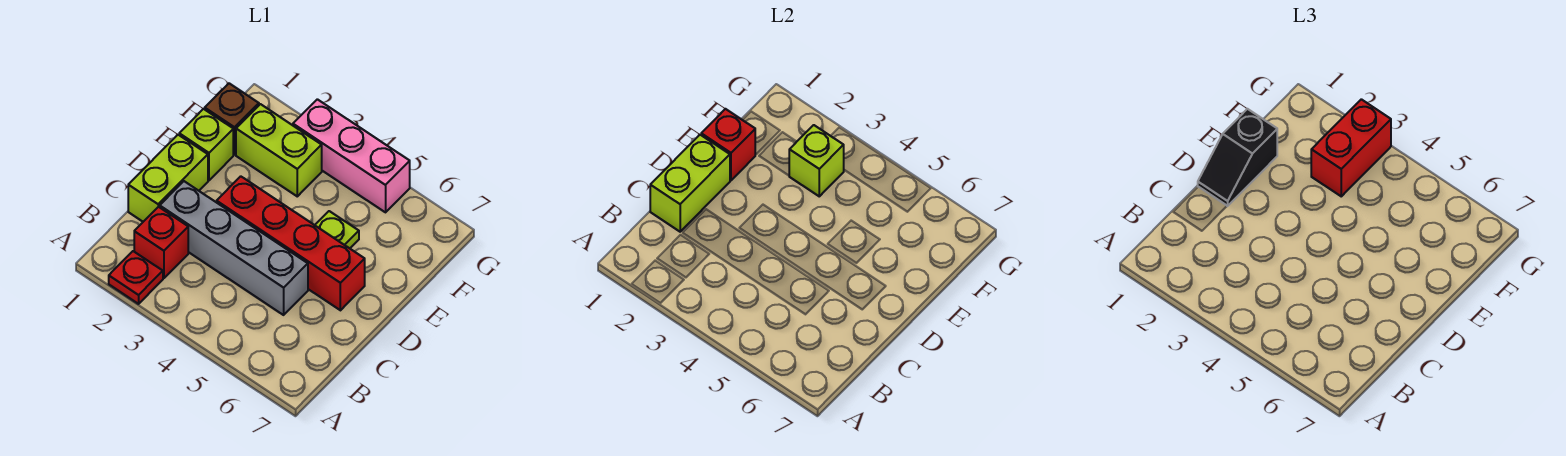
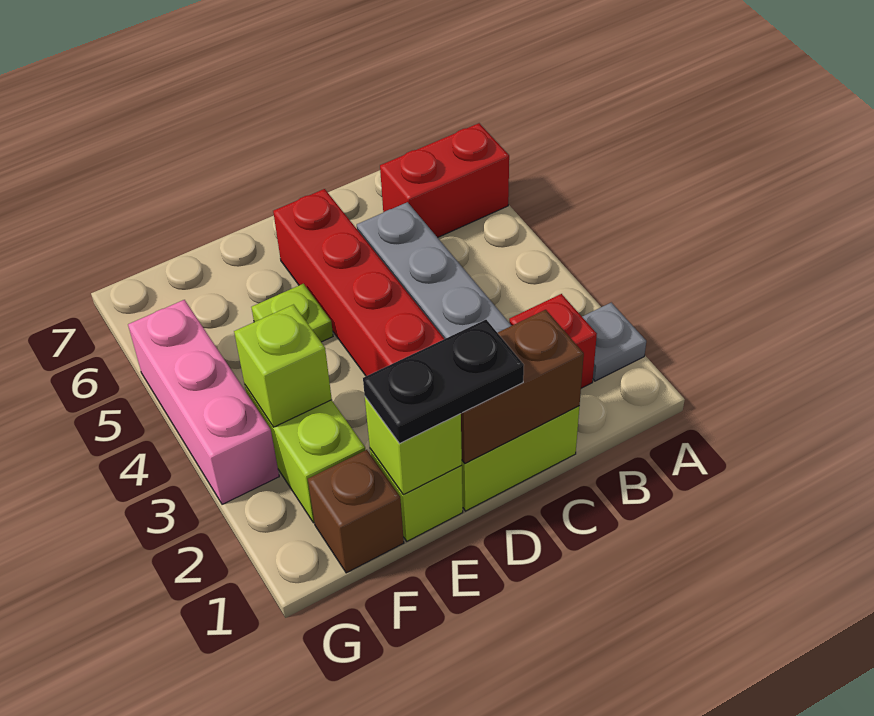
red plate A2 level 1 -> grey plate A2 level 1
lime brick C1:D1 level 2 -> brown brick C1:D1 level 2
black slope D1:E1 level 3 top E -> black plate D1:E1 level 3
red brick E1 level 2 -> lime brick E1 level 2
red brick F3:G3 level 3 -> red brick A6:B6 level 1

